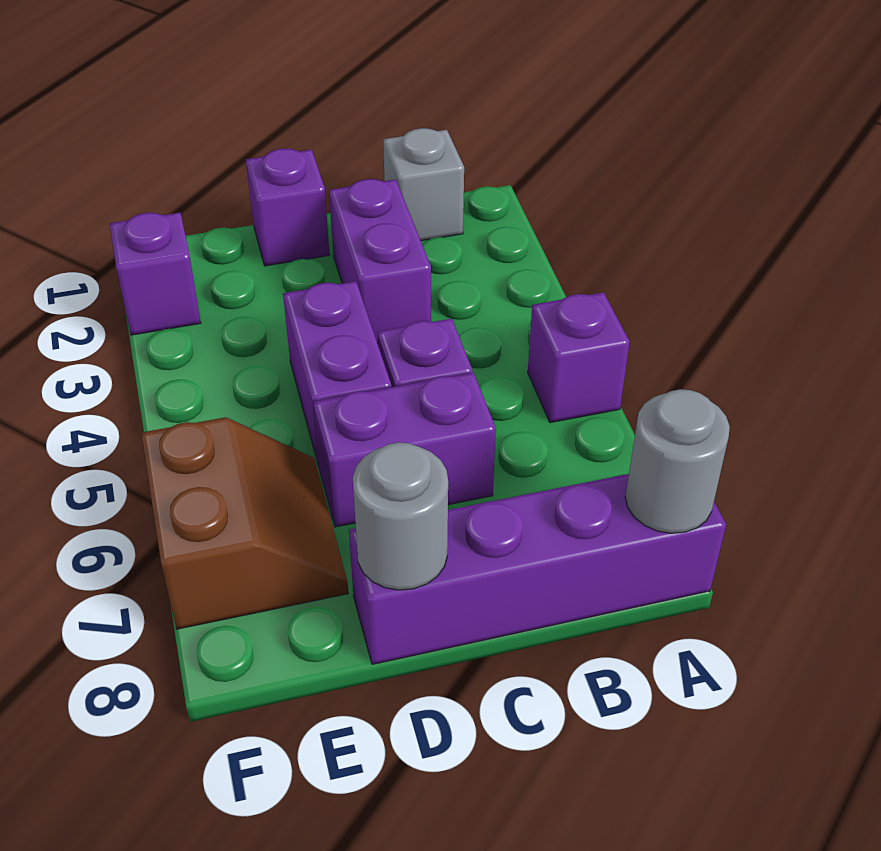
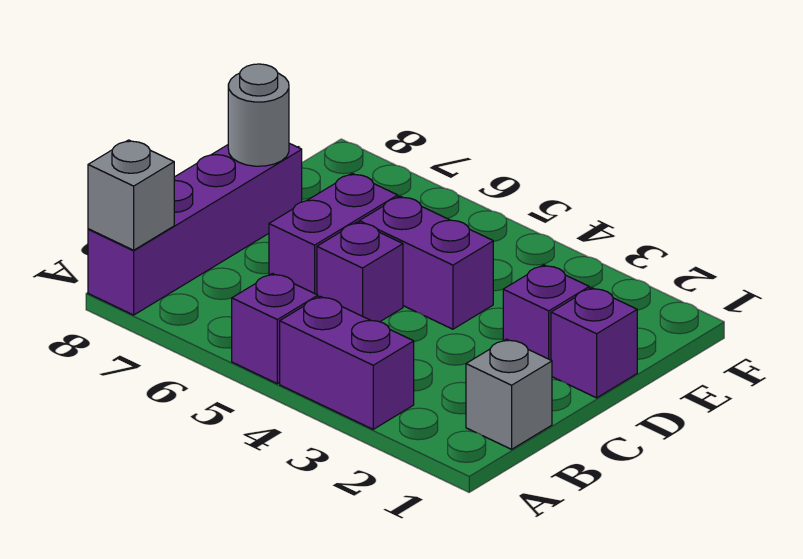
grey round brick A8 level 2 -> grey brick A8 level 2
purple brick C2:C3 level 1 -> purple brick A3:A4 level 1
brown slope E6:F7 level 1 top F -> none
purple brick F2 level 1 -> purple brick D2 level 1

